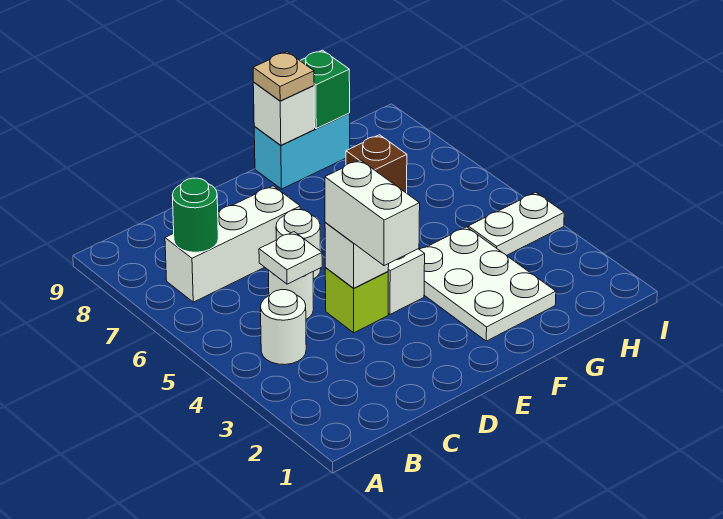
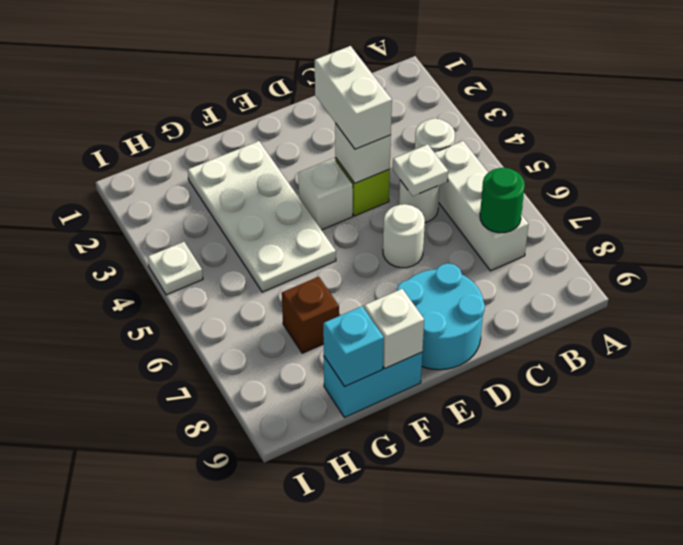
white brick B7:D7 level 1 -> white brick B5:B7 level 1
none -> cyan round brick D8:E9 level 1
white plate F2:G4 level 1 -> white plate F2:G5 level 1
tan plate F9 level 3 -> none
green brick G9 level 2 -> cyan brick G9 level 2
white plate H4:I4 level 1 -> white plate I4 level 1

